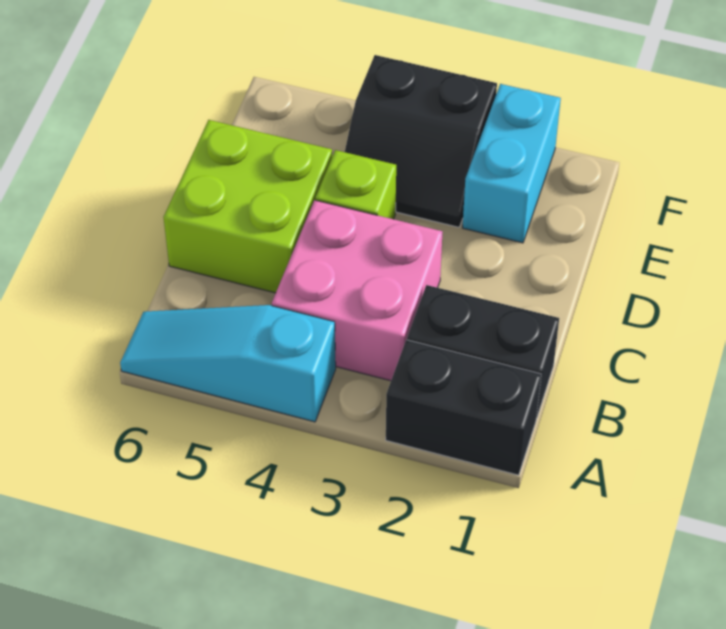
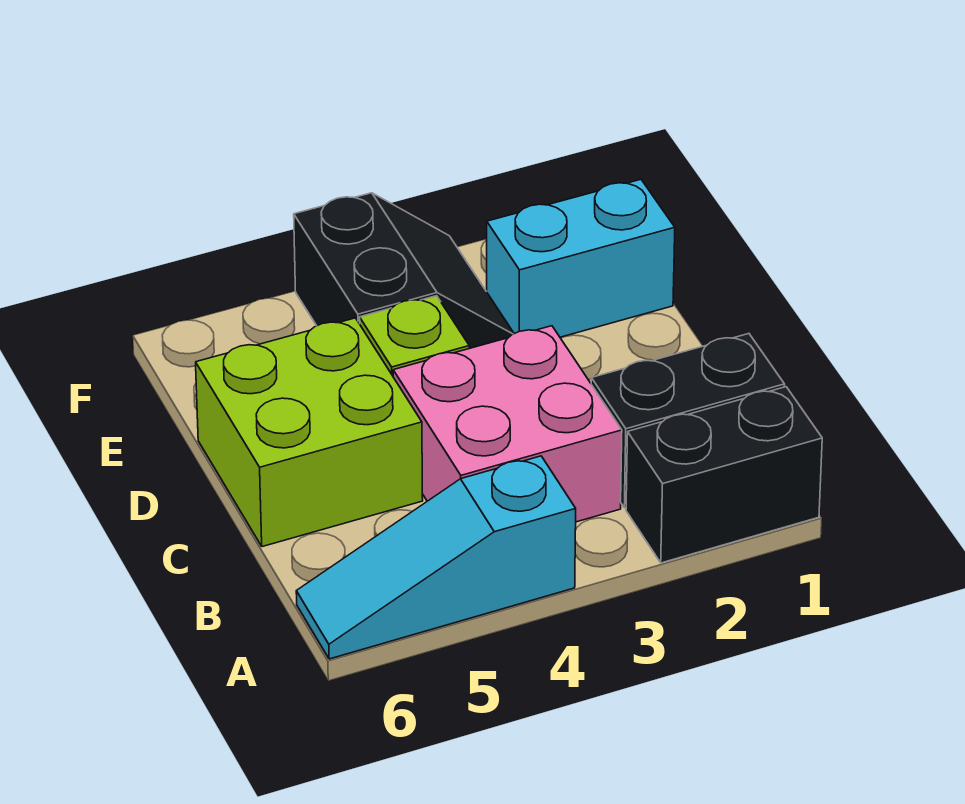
cyan brick E2:F2 level 1 -> cyan brick E1:E2 level 1
black slope E3:F4 level 1 top F -> black slope E3:F4 level 1 top 4

